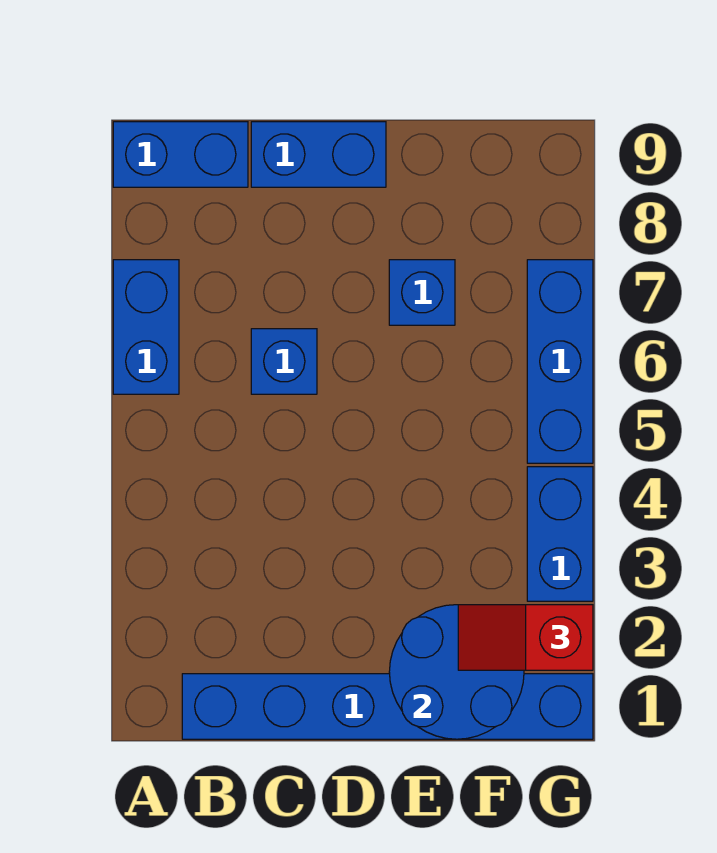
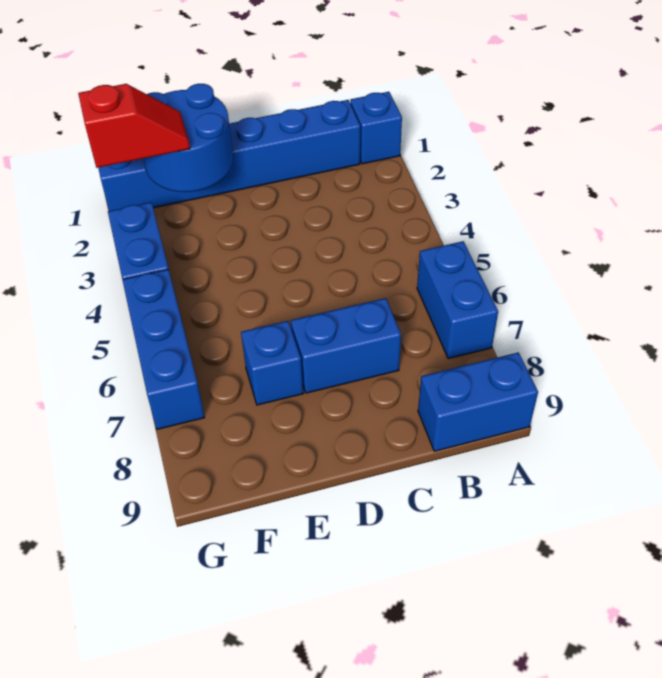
blue brick C6 level 1 -> blue brick A1 level 1
blue brick C9:D9 level 1 -> blue brick C7:D7 level 1

